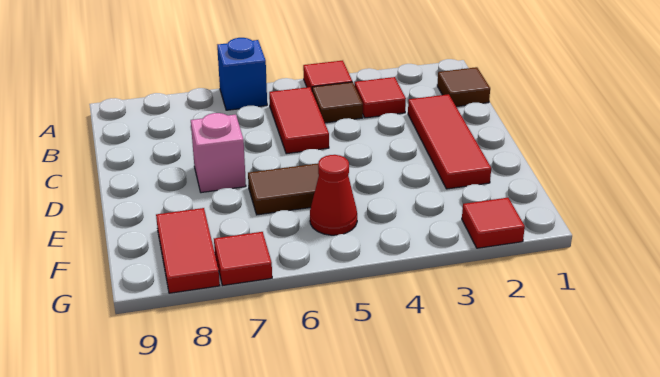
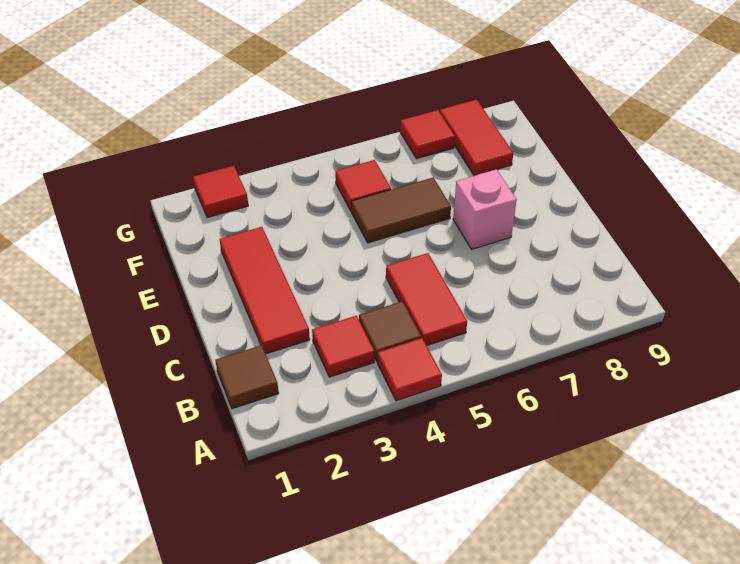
blue brick A6 level 1 -> none
red cone F5 level 1 -> red tile F5 level 1

